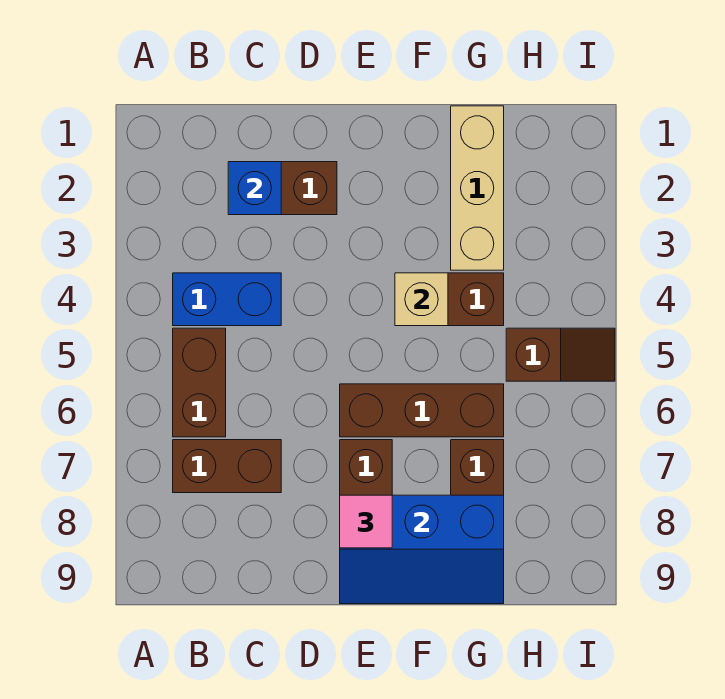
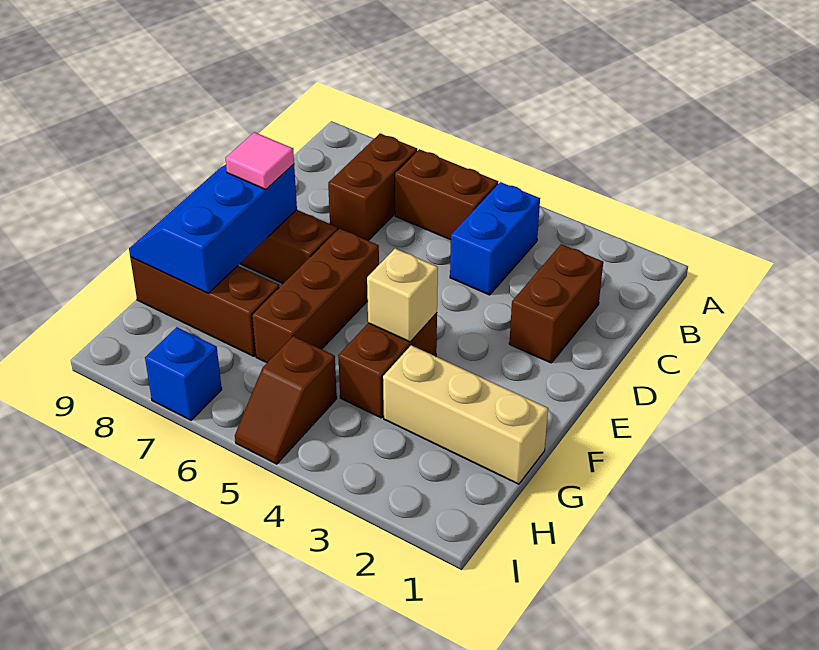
blue brick C2 level 2 -> blue brick I7 level 1

